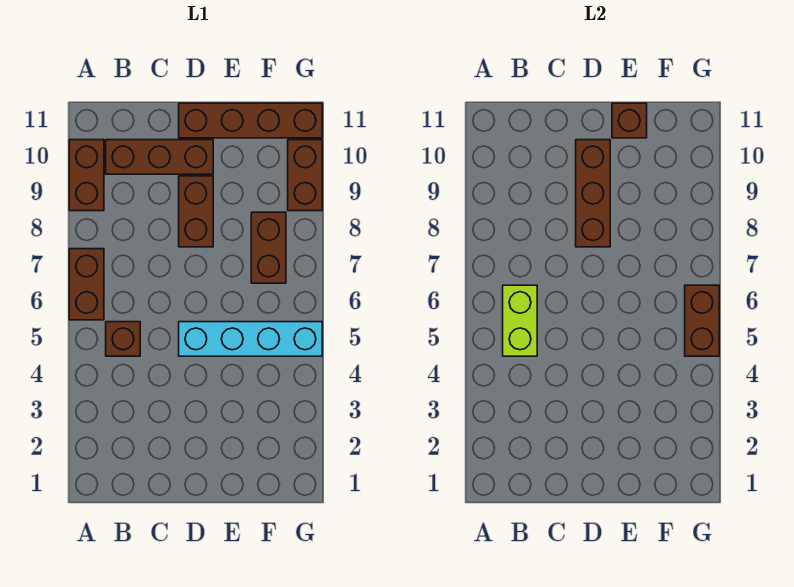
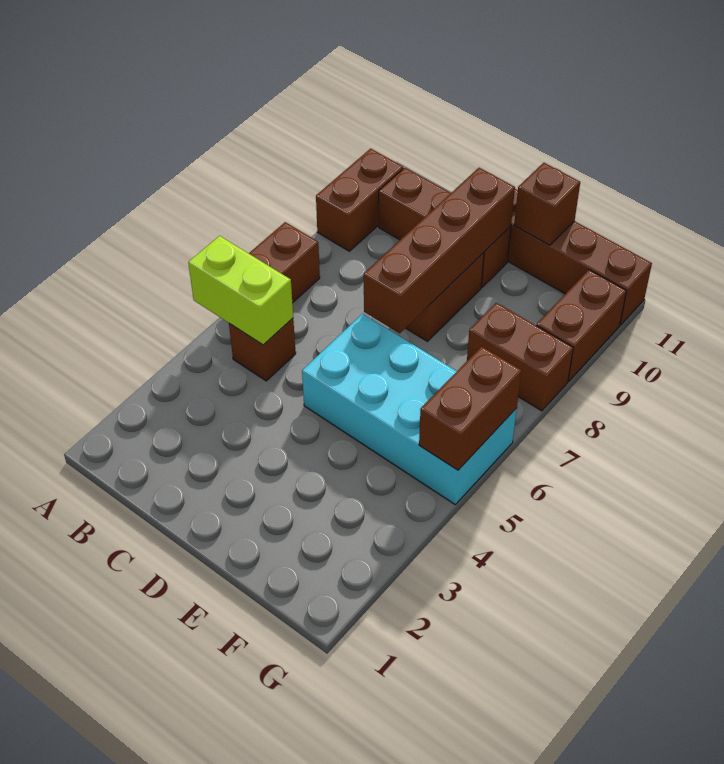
lime brick B5:B6 level 2 -> lime brick A5:B5 level 2
cyan brick D5:G5 level 1 -> cyan brick D5:G6 level 1
brown brick D8:D10 level 2 -> brown brick D7:D10 level 2
brown brick F7:F8 level 1 -> brown brick F8:G8 level 1

